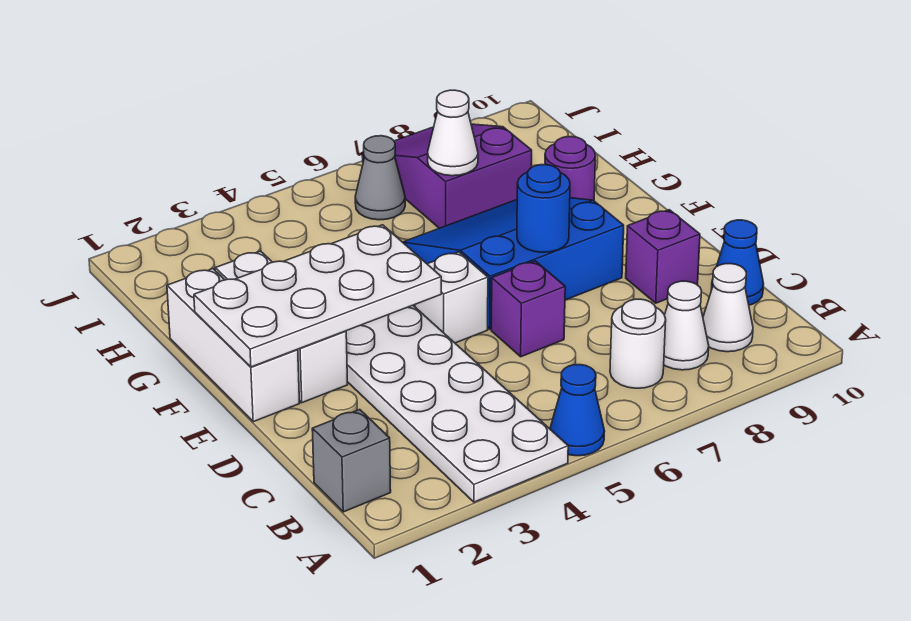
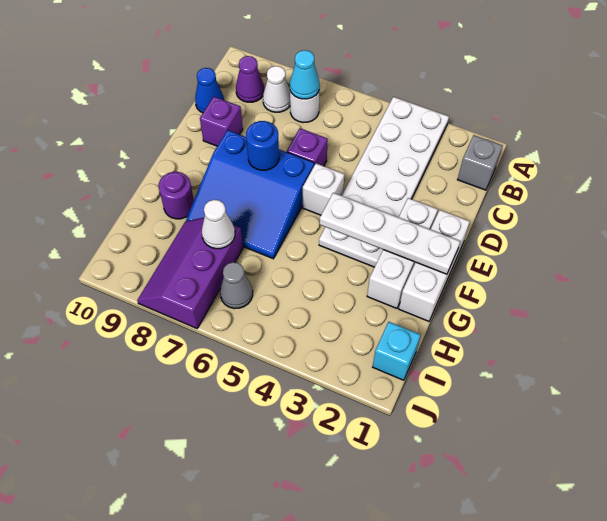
blue cone A5 level 1 -> none
none -> cyan cone B7 level 2
white cone B9 level 1 -> purple cone B9 level 1
white plate E1:F4 level 2 -> white plate F1:F4 level 2
purple slope H7:J8 level 1 top H -> purple slope H7:J8 level 1 top 7
none -> cyan brick I1 level 1

